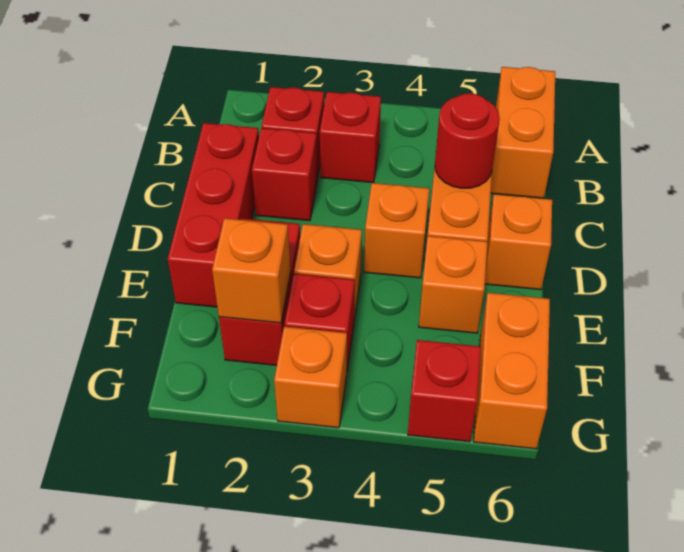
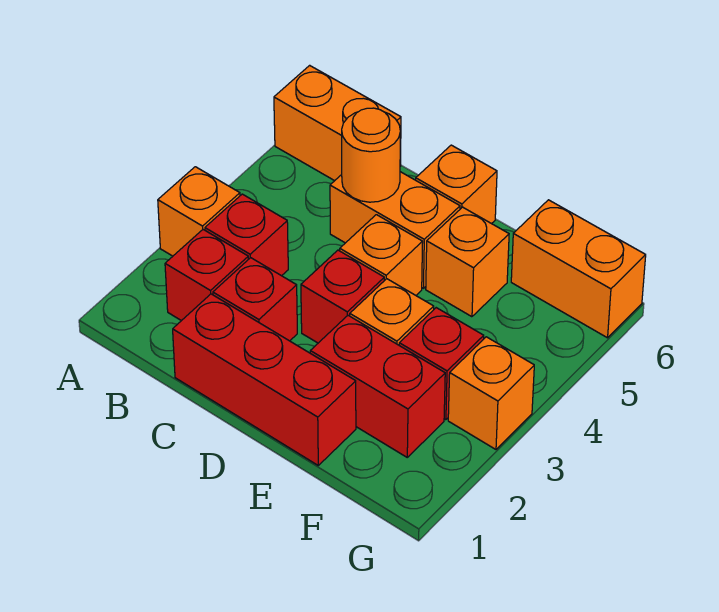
red round brick C5 level 2 -> orange round brick C5 level 2
orange brick F2 level 2 -> orange brick A3 level 1
red brick G5 level 1 -> red brick D3 level 1

